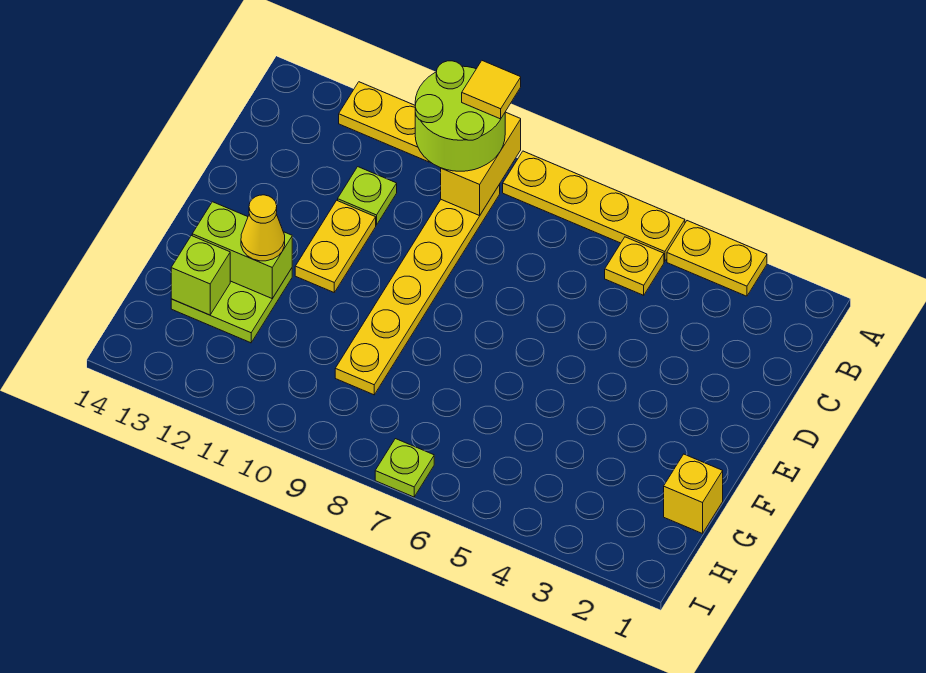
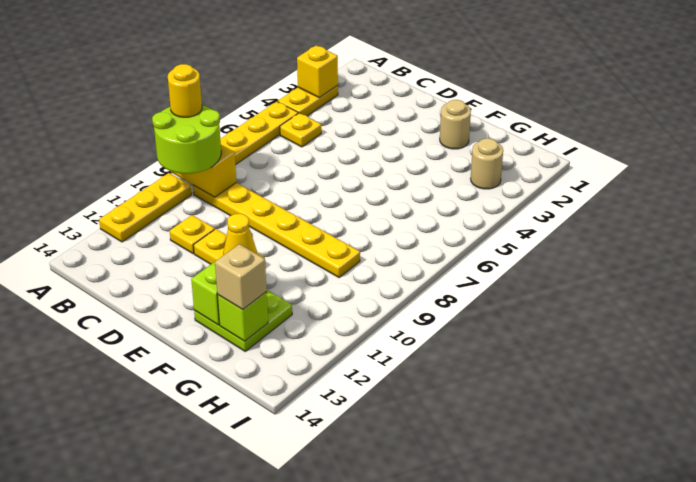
yellow tile A9 level 4 -> yellow round brick A9 level 4
lime plate C11 level 1 -> yellow plate C11 level 1
none -> tan round brick F2 level 1
yellow brick G1 level 1 -> yellow brick A3 level 2
none -> tan brick G13 level 3
none -> tan round brick H3 level 1
lime plate I7 level 1 -> none

